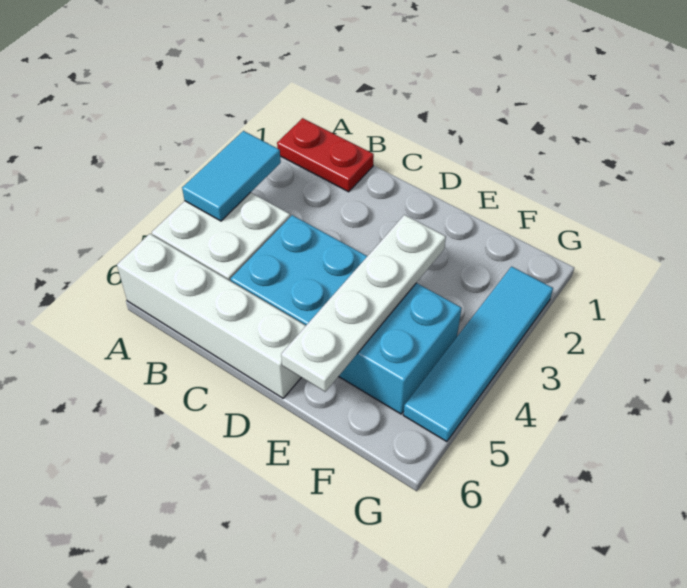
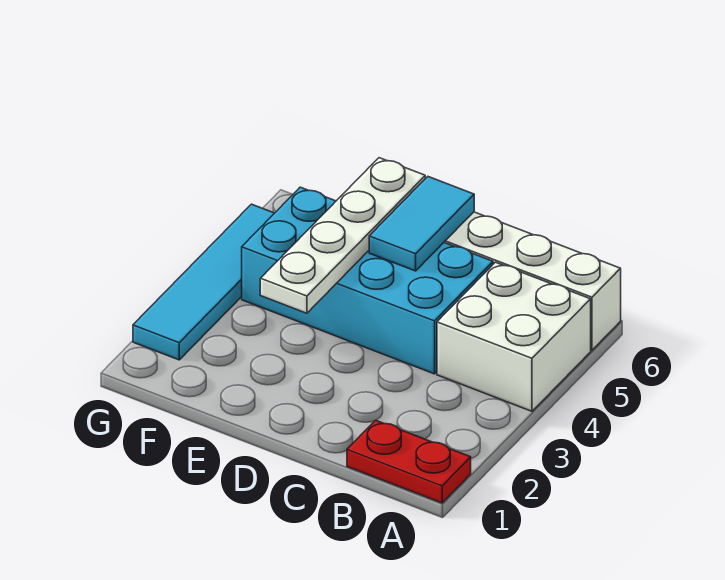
cyan tile A3:A4 level 2 -> cyan tile D5:D6 level 2

